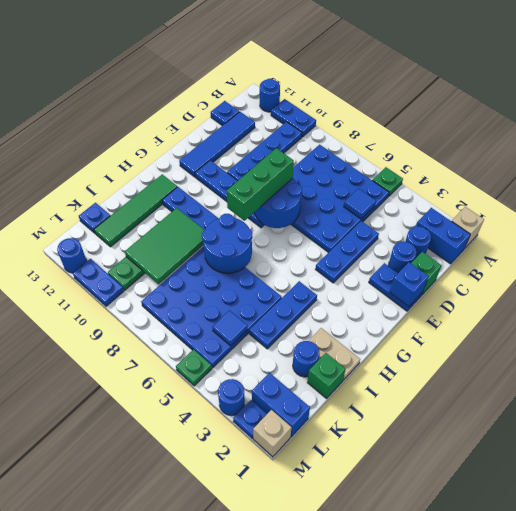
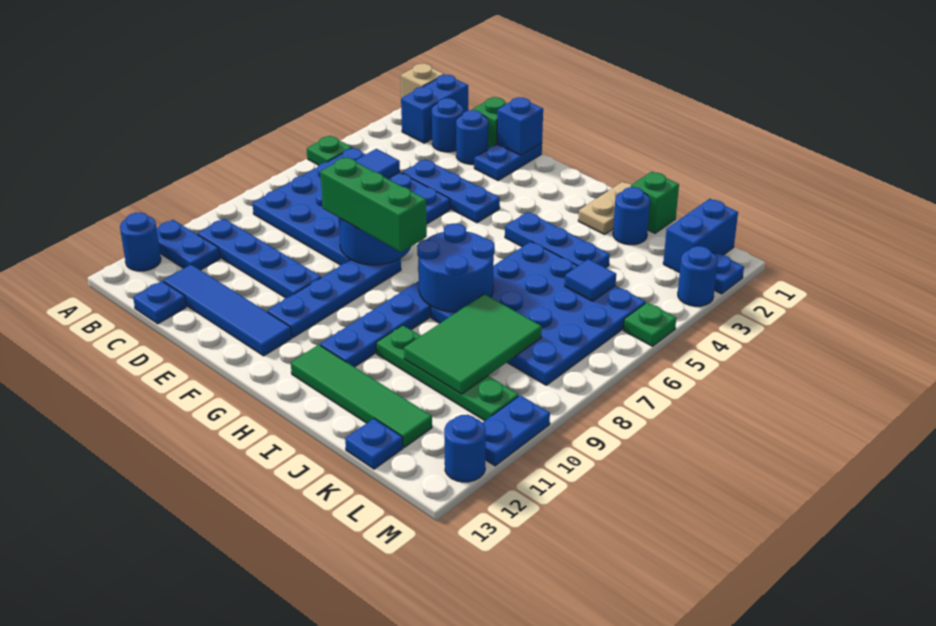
blue plate A10:A11 level 1 -> blue plate A11:B11 level 1
green tile I9:K10 level 2 -> green tile J8:K10 level 2
tan brick M1 level 1 -> none

